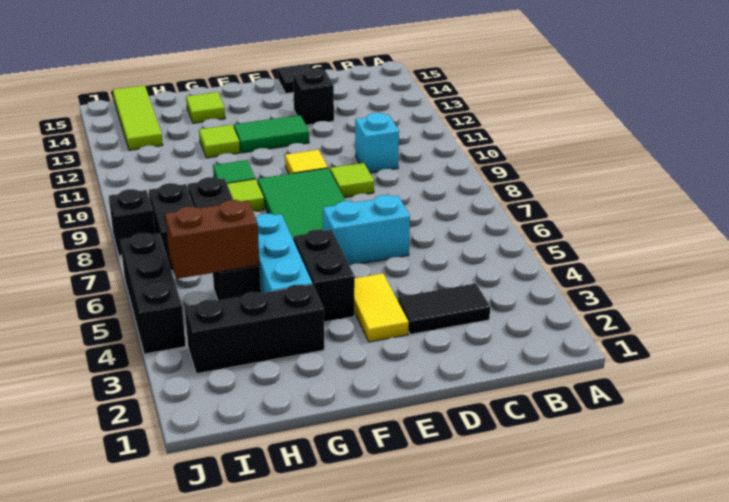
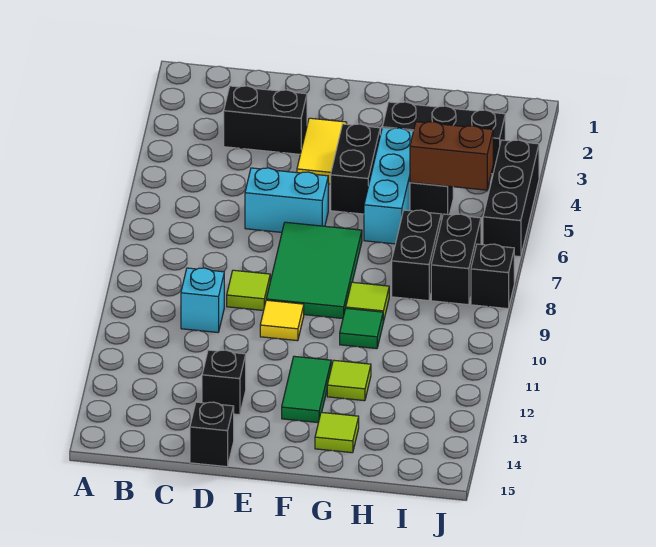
black tile C3:D3 level 1 -> black brick C3:D3 level 1
black tile D15 level 1 -> black brick D15 level 1
green tile E12:F12 level 1 -> green tile F12:F13 level 1
lime tile I13:I15 level 1 -> none

